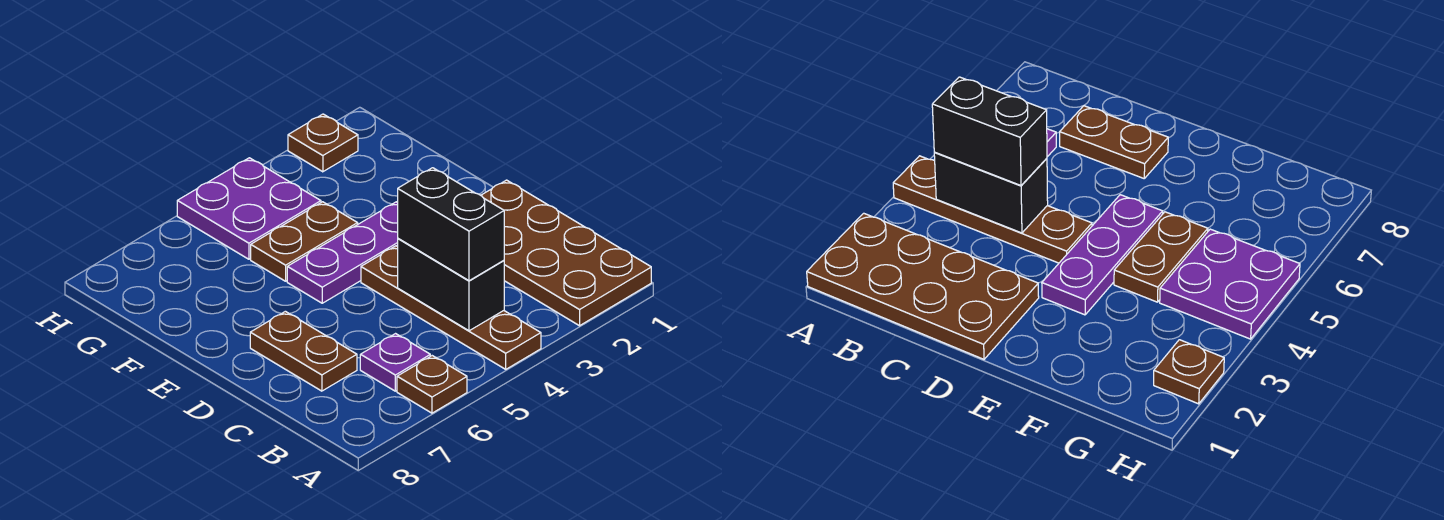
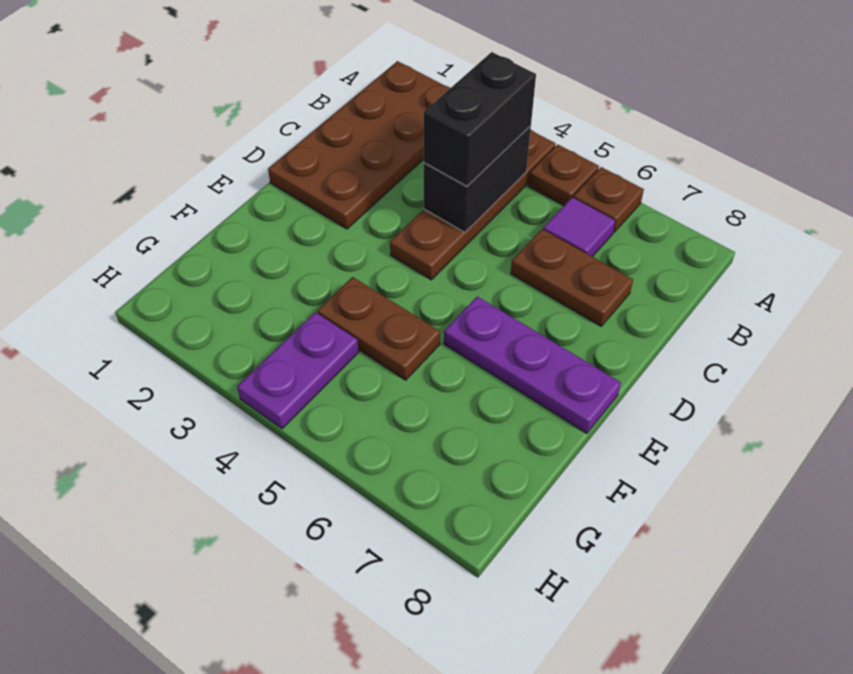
purple plate B6 level 1 -> purple tile B6 level 1
brown plate C7:D7 level 1 -> brown plate C6:C7 level 1
purple plate E3:E5 level 1 -> purple plate E6:E8 level 1
purple plate G4:H5 level 1 -> purple plate G4:H4 level 1
brown plate H2 level 1 -> brown plate A5 level 1

